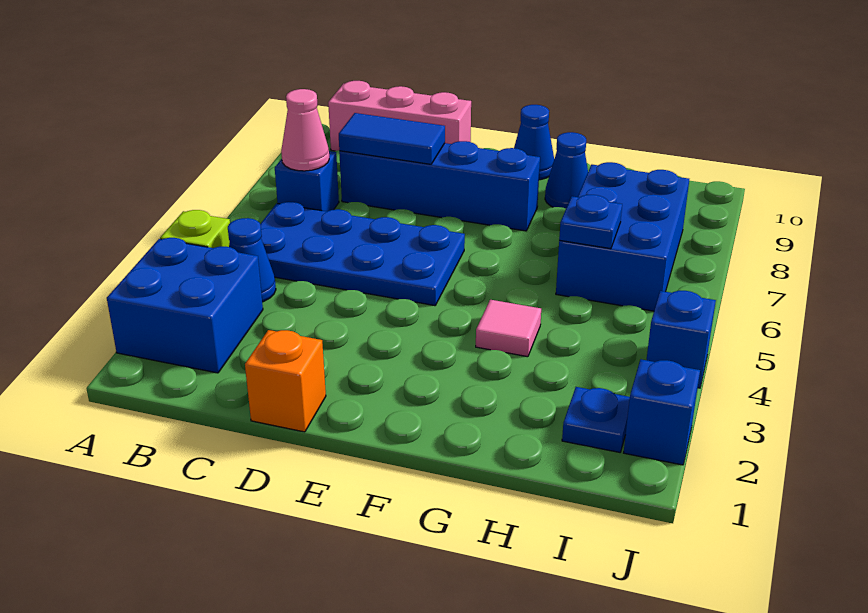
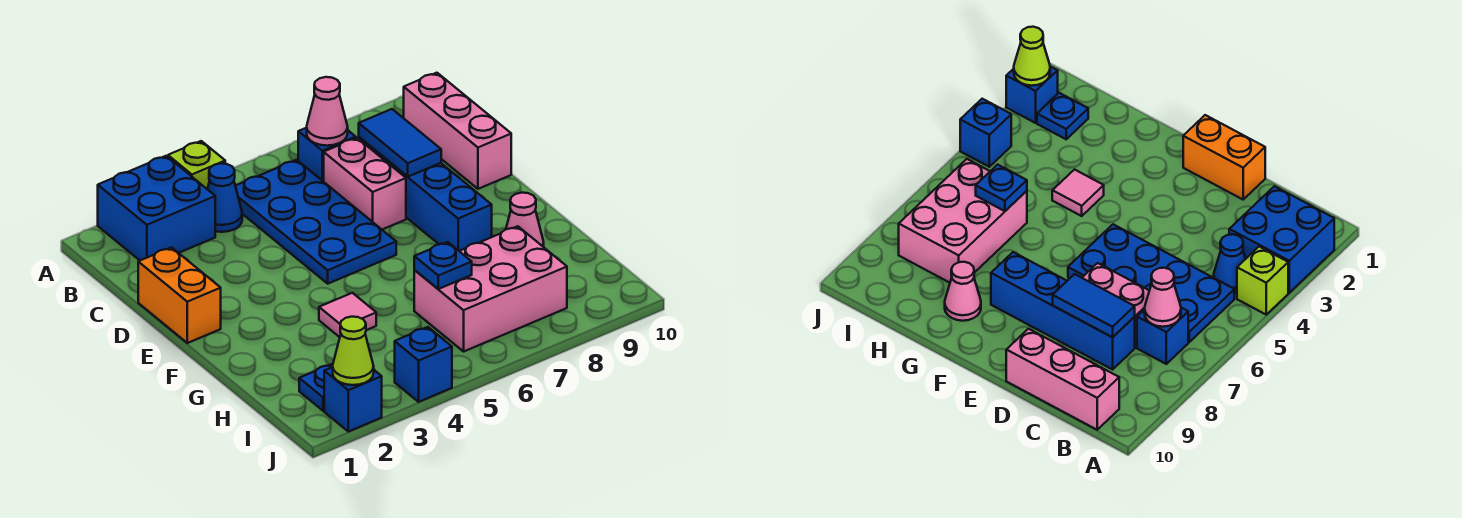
none -> pink brick C7:D7 level 1
orange brick D1 level 1 -> orange brick D1:E1 level 1
blue cone F10 level 1 -> none
blue cone G9 level 1 -> pink cone G9 level 1
blue brick H6:I8 level 1 -> pink brick H6:I8 level 1
none -> lime cone J2 level 2

